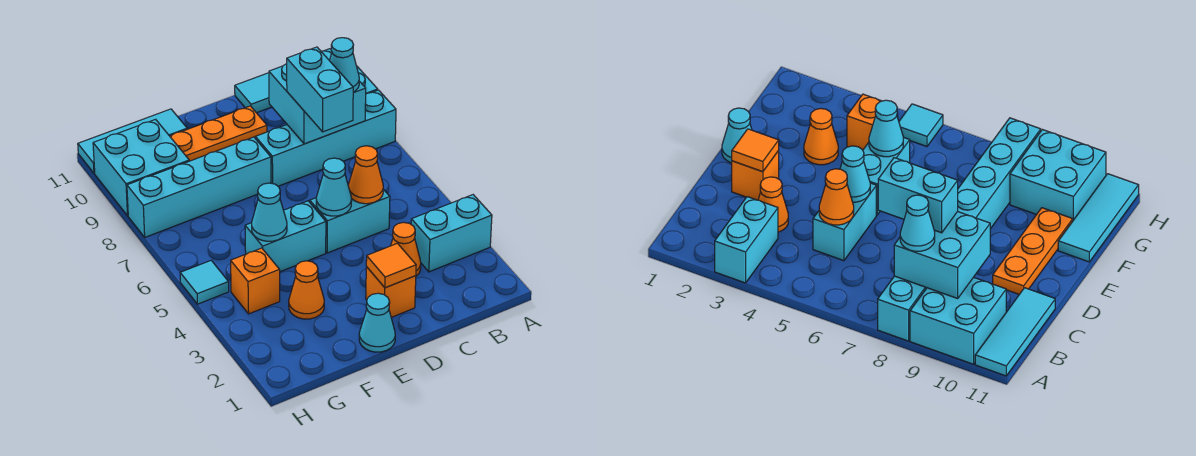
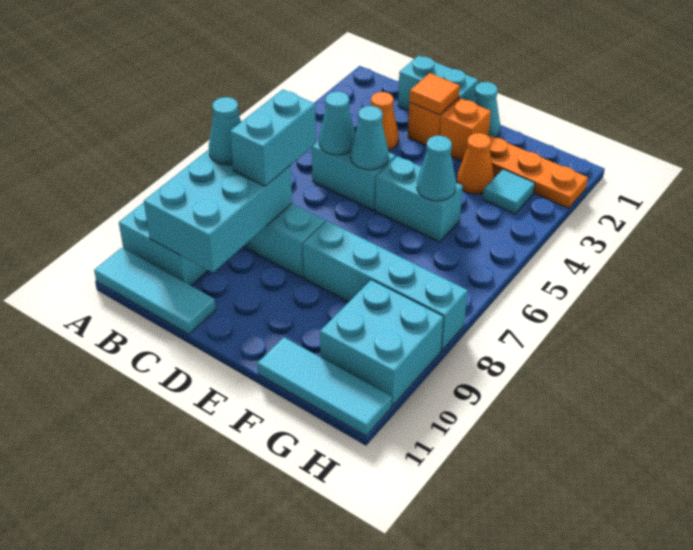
cyan brick A3:B3 level 1 -> cyan brick C1:D1 level 1
cyan brick B8:C9 level 2 -> cyan brick B8:C10 level 2
orange cone C5 level 2 -> cyan cone C5 level 2
orange plate D10:F10 level 1 -> orange plate F2:H2 level 1
orange brick G4 level 1 -> orange brick E2 level 1
cyan tile H5 level 1 -> cyan tile G3 level 1

